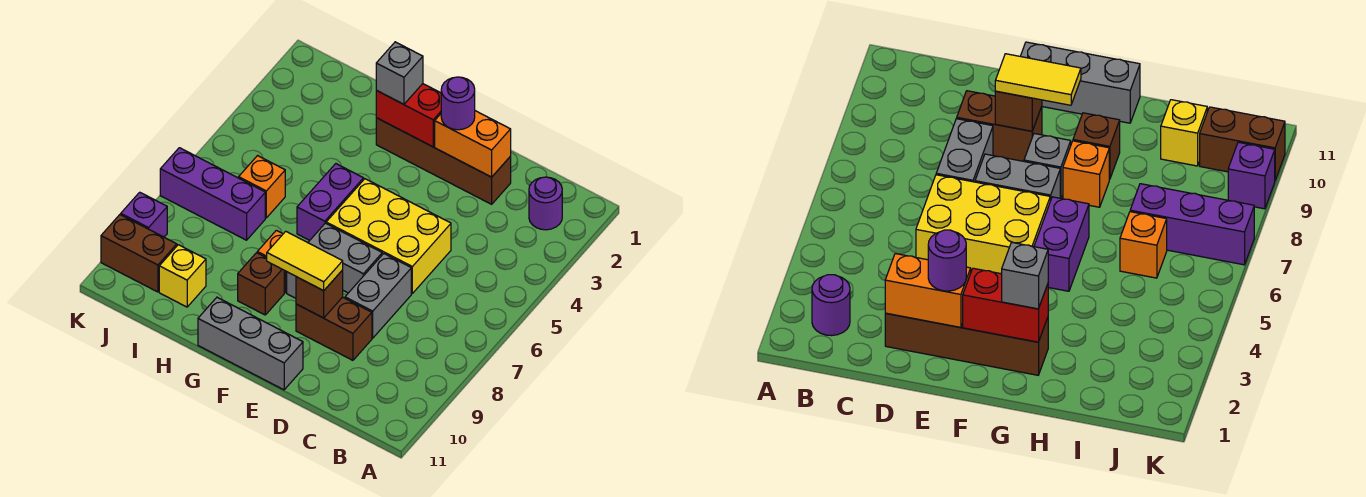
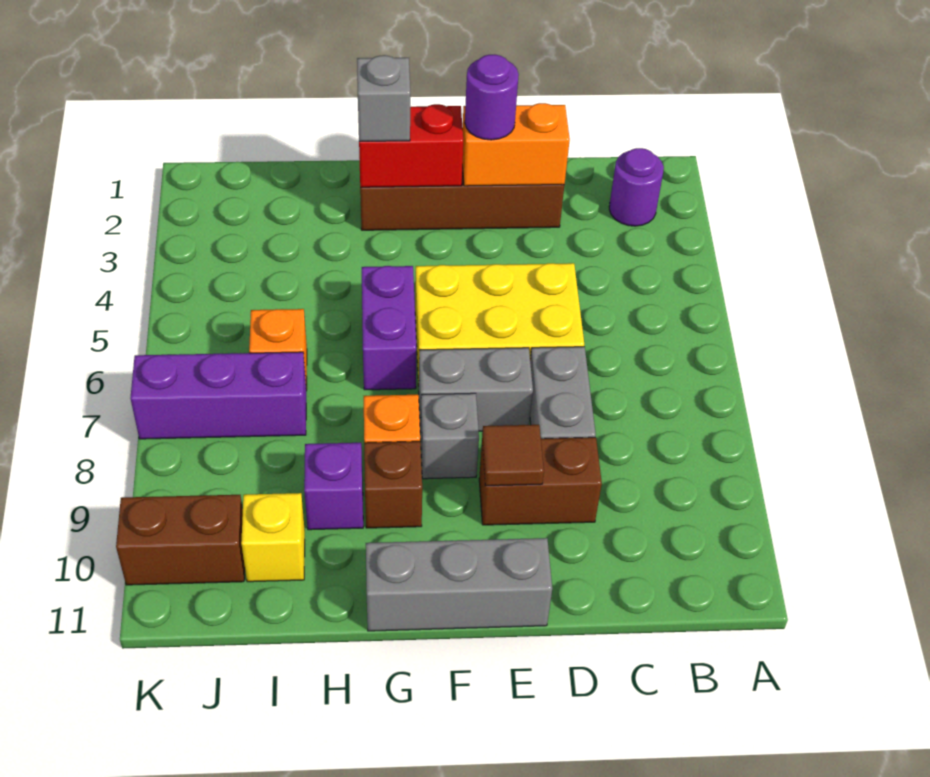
brown brick E9 level 2 -> brown tile E9 level 2
yellow tile E9:F9 level 3 -> none
purple brick K9 level 1 -> purple brick H9 level 1

